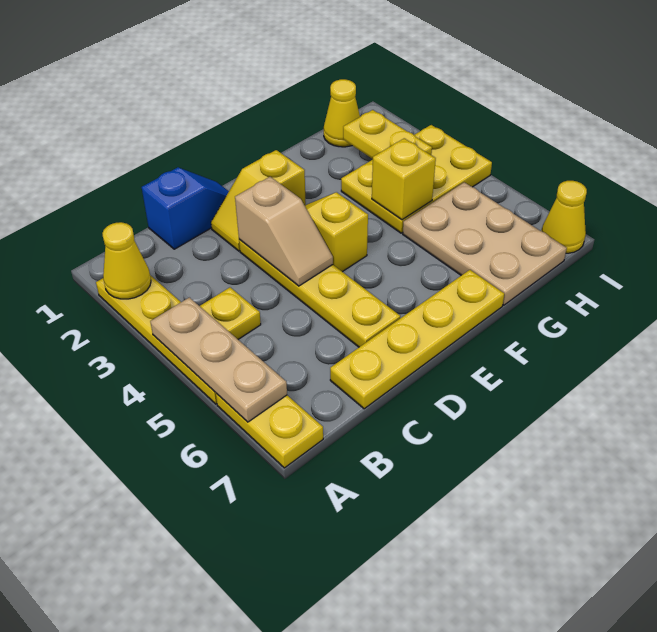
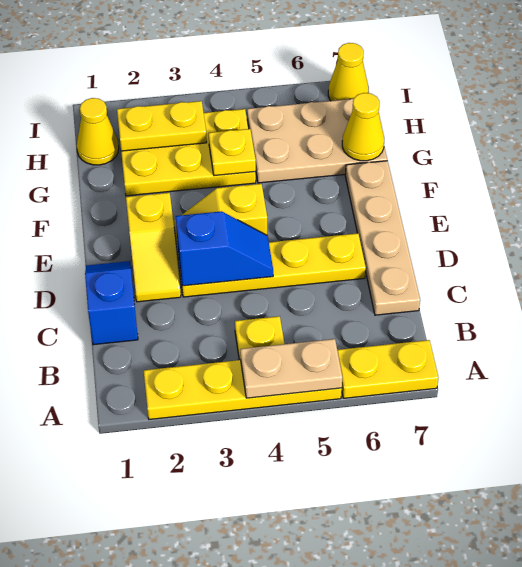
yellow cone A2 level 2 -> yellow cone G7 level 2
tan plate A4:A6 level 2 -> tan plate A4:A5 level 2
yellow plate C7:F7 level 1 -> tan plate C7:F7 level 1
tan slope D3:D4 level 2 top 3 -> blue slope D3:D4 level 2 top 3
yellow plate G3:I4 level 1 -> yellow plate G2:H4 level 1
yellow brick G4 level 2 -> yellow plate G4 level 2

